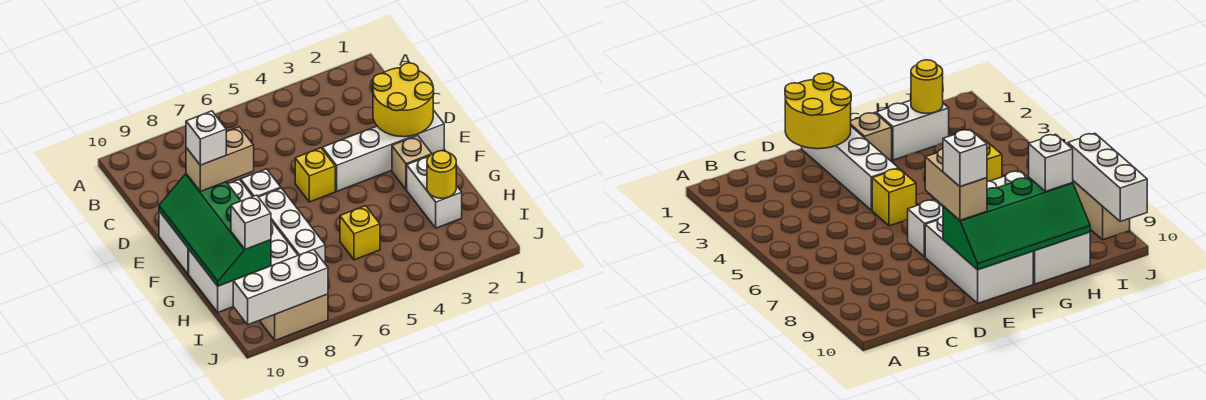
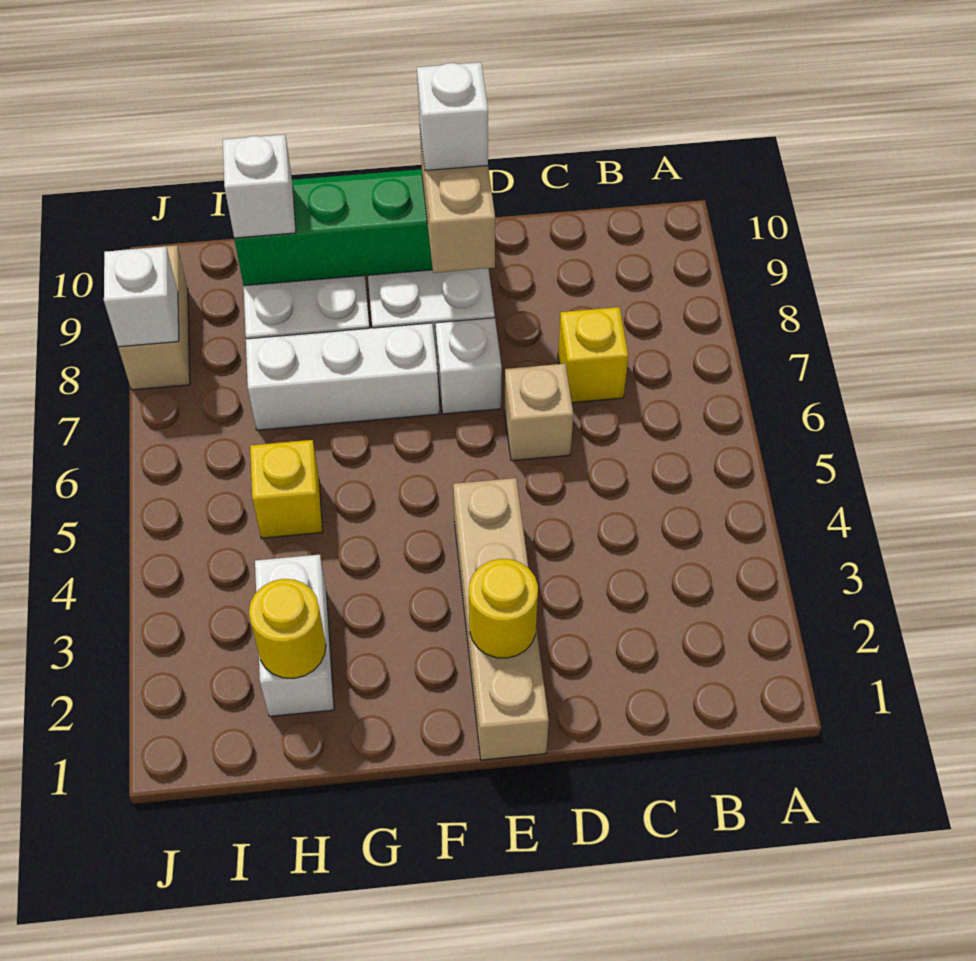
yellow round brick D1:E2 level 2 -> yellow round brick E2 level 2
white brick E1:E4 level 1 -> tan brick E1:E4 level 1
yellow brick E5 level 1 -> yellow brick C7 level 1
tan brick F2 level 1 -> tan brick D6 level 1
white brick G2:H2 level 1 -> white brick H2:H3 level 1
white brick J8:J10 level 2 -> white brick J8 level 2

